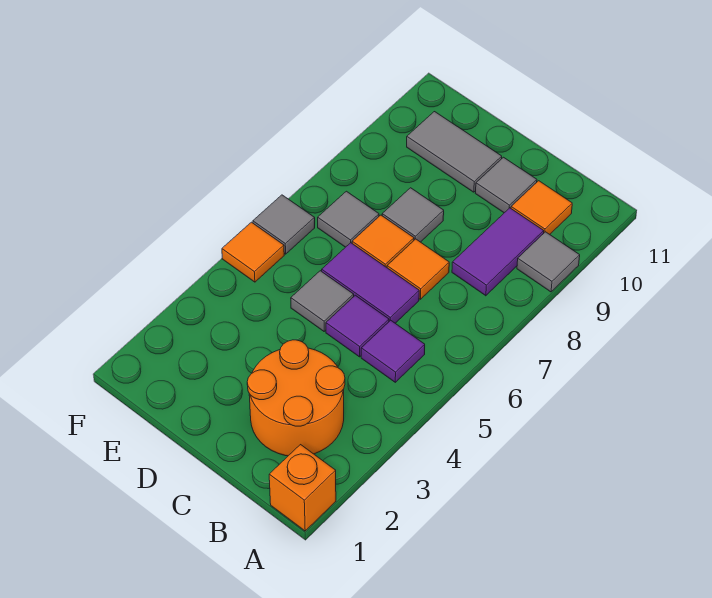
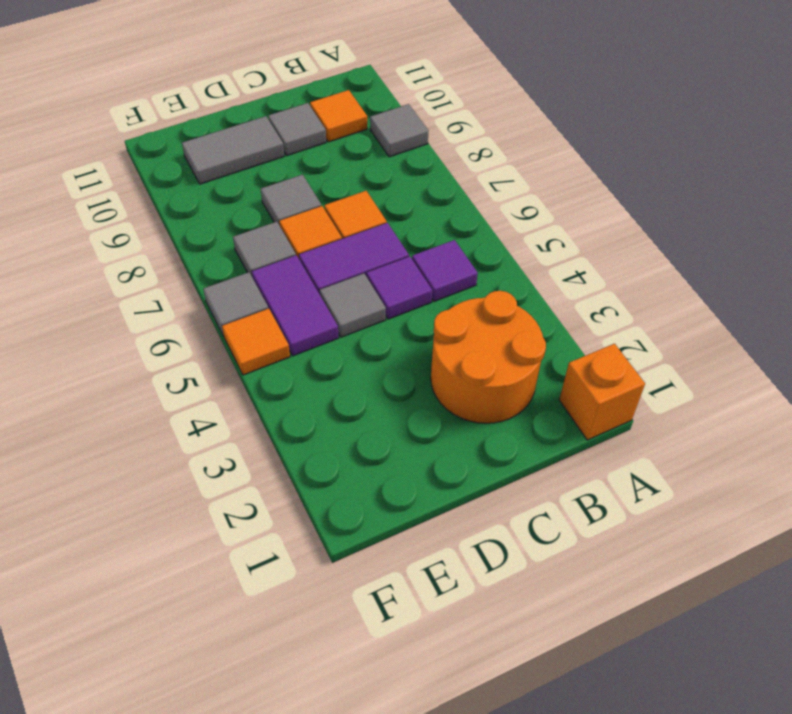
purple tile B8:B9 level 1 -> purple tile E5:E6 level 1

